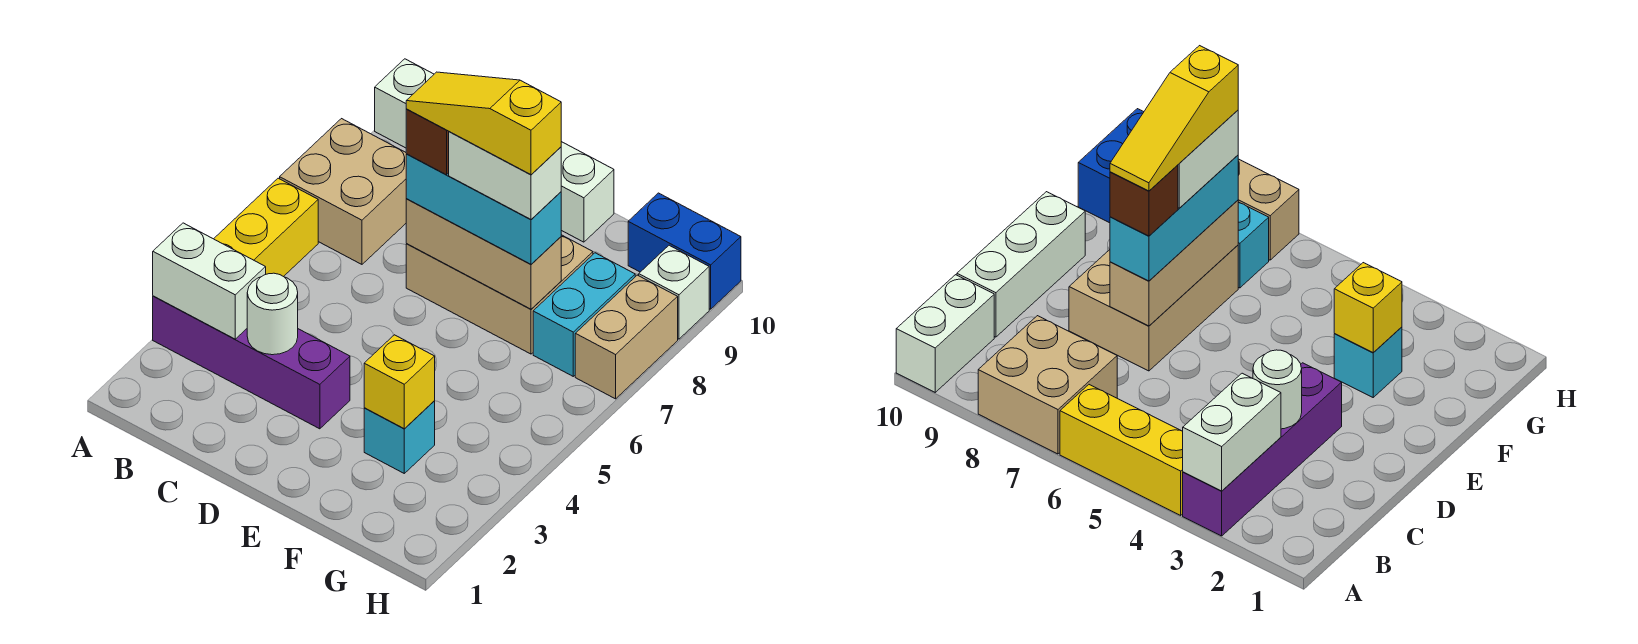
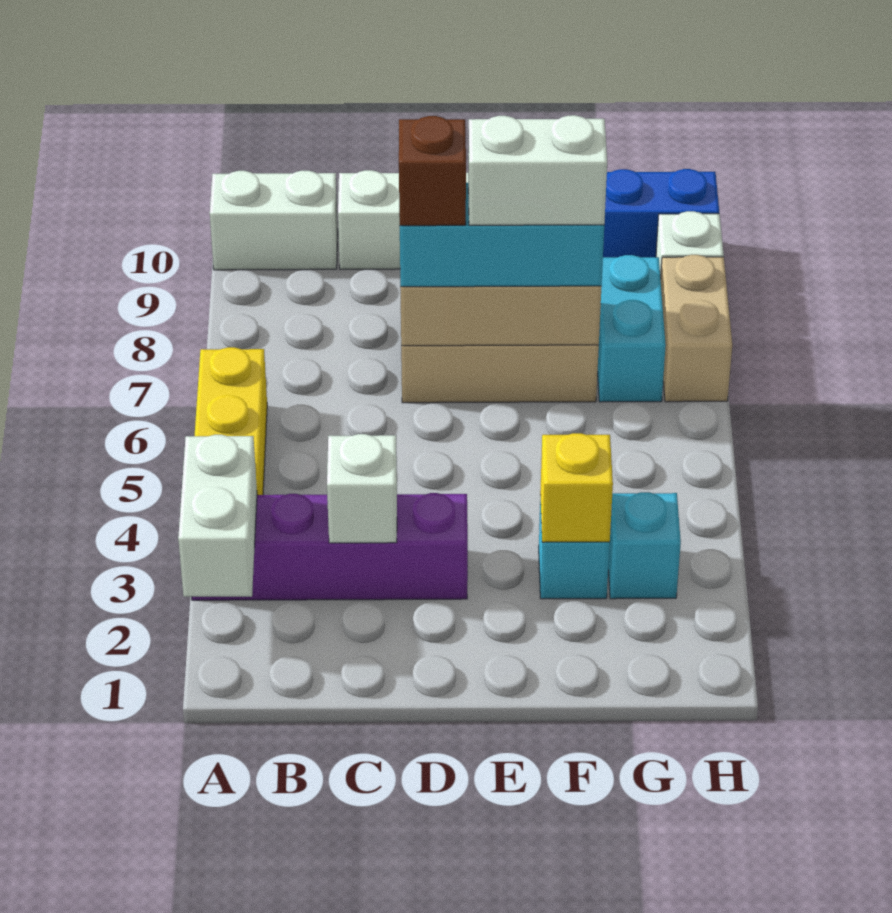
white brick A3:B3 level 2 -> white brick A2:A3 level 2
tan brick A7:B8 level 1 -> none
white round brick C3 level 2 -> white brick C3 level 2
yellow slope D7:F7 level 5 top F -> none
none -> cyan brick G3 level 1

